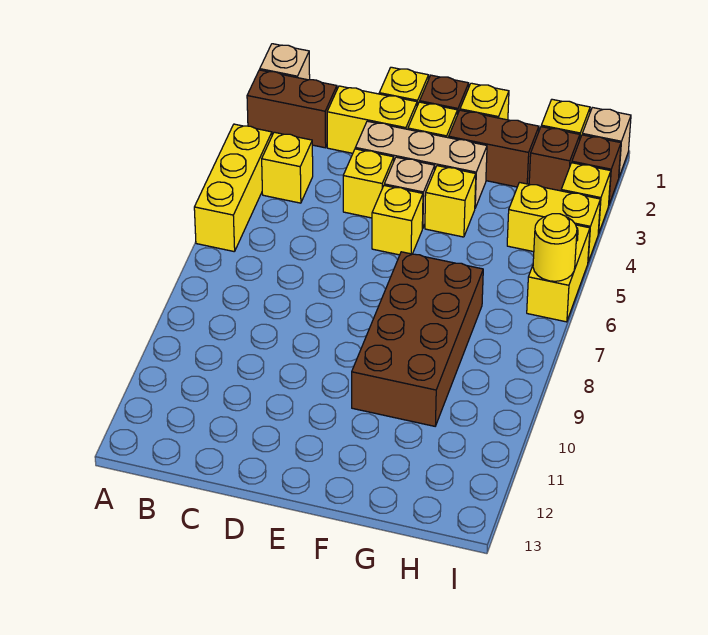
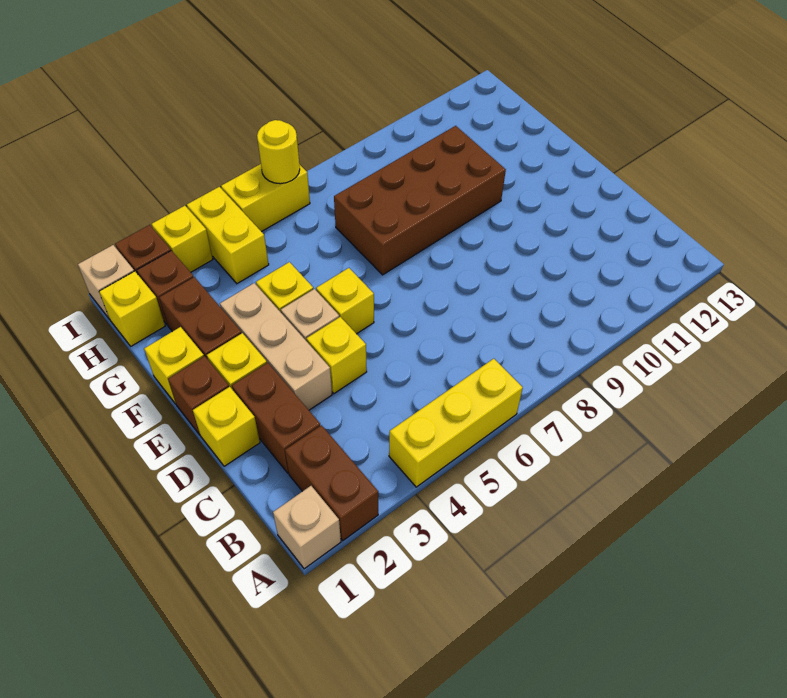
yellow brick B4 level 1 -> none
yellow brick C2:D2 level 1 -> brown brick C2:D2 level 1

